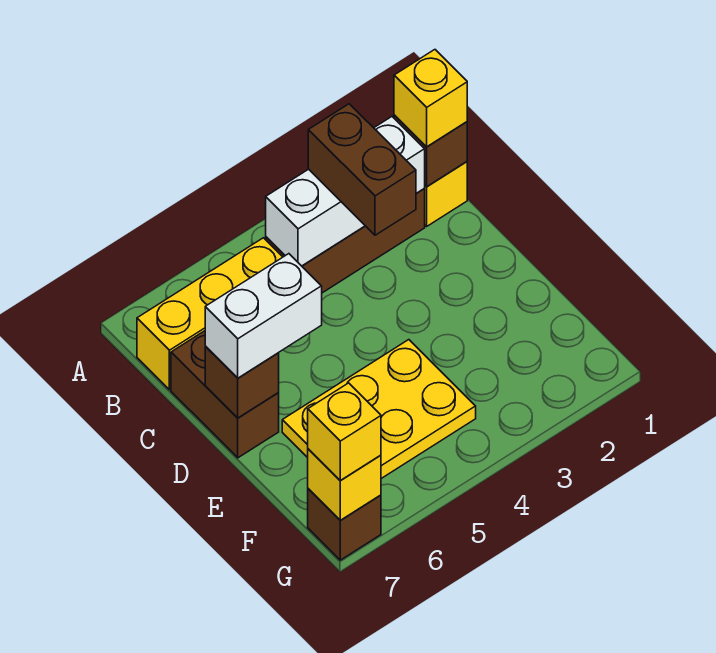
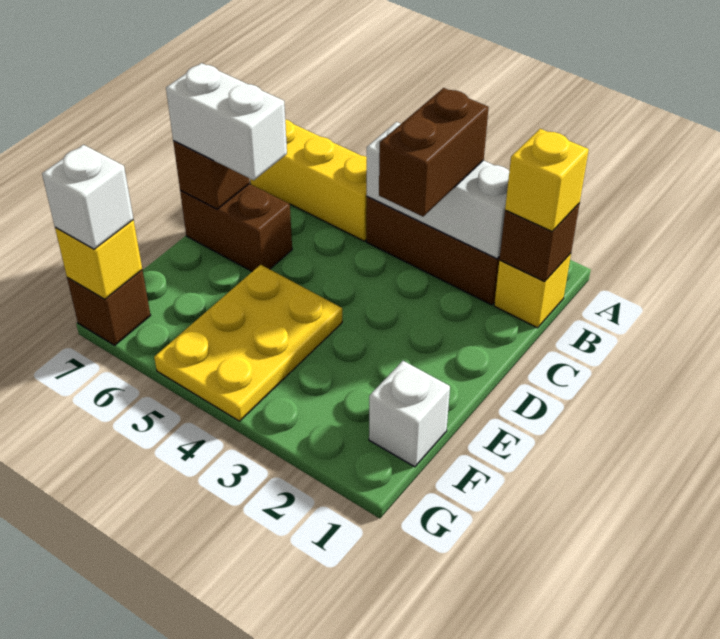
brown brick C7:D7 level 1 -> brown brick D6:D7 level 1
yellow plate E4:F6 level 1 -> yellow plate E4:G5 level 1
none -> white brick F1 level 1
yellow brick G7 level 3 -> white brick G7 level 3

